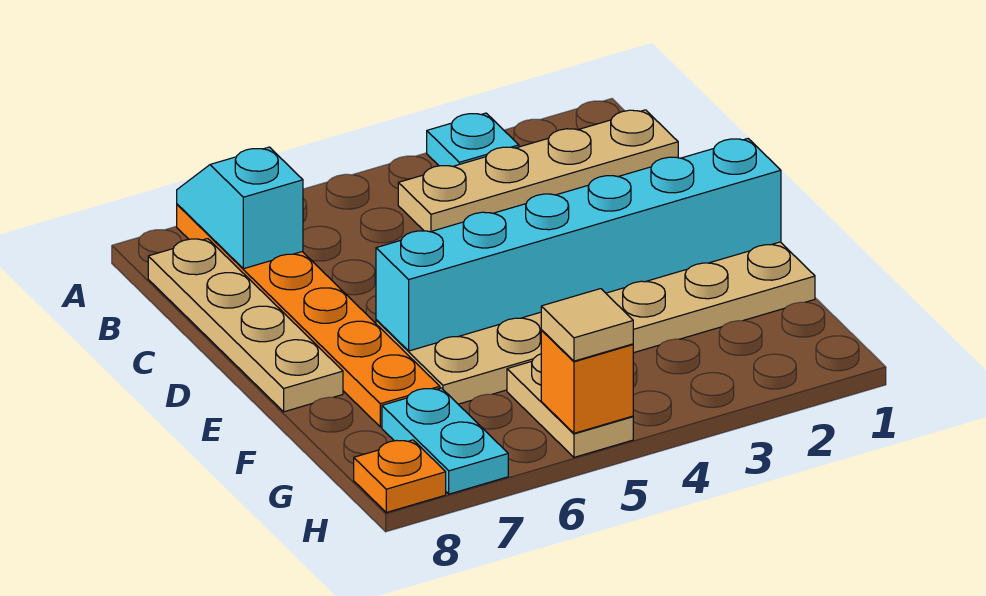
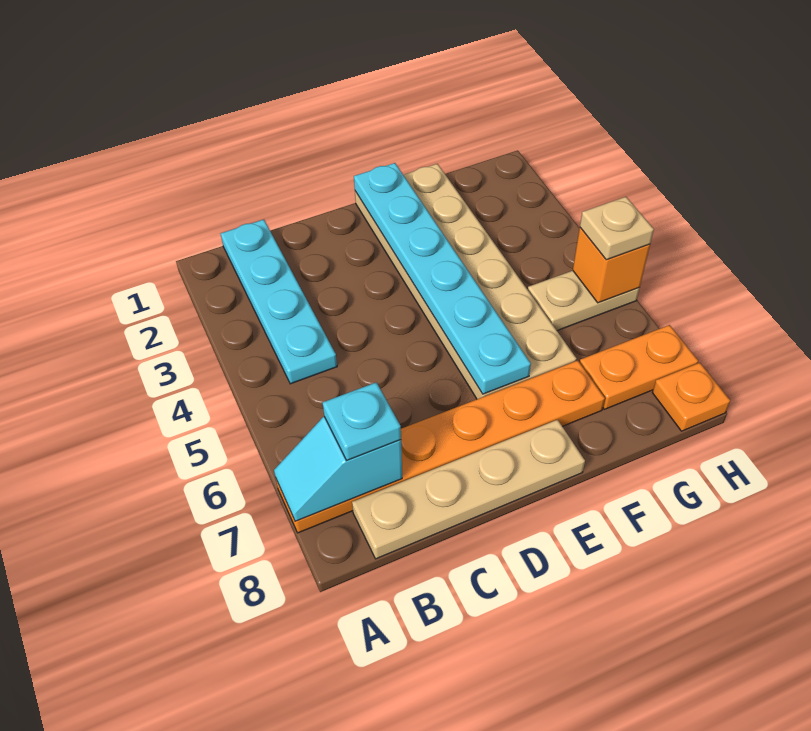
cyan plate A3 level 1 -> cyan plate B7 level 3
tan plate B1:B4 level 1 -> cyan plate B1:B4 level 1
cyan brick E1:E6 level 2 -> cyan plate E1:E6 level 2
cyan plate G7:H7 level 1 -> orange plate G7:H7 level 1
tan tile H5 level 3 -> tan plate H5 level 3

